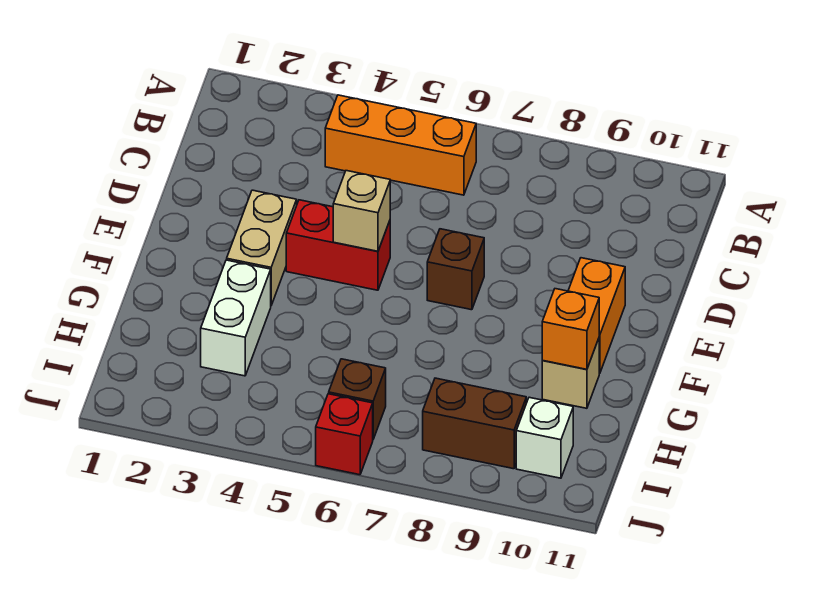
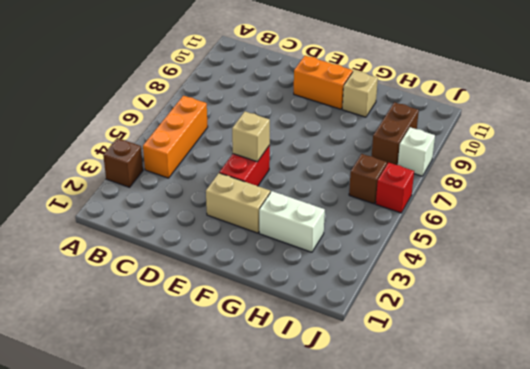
brown brick E7 level 1 -> brown brick A3 level 1
orange brick G10 level 2 -> none
white brick I10 level 1 -> white brick J8 level 1

